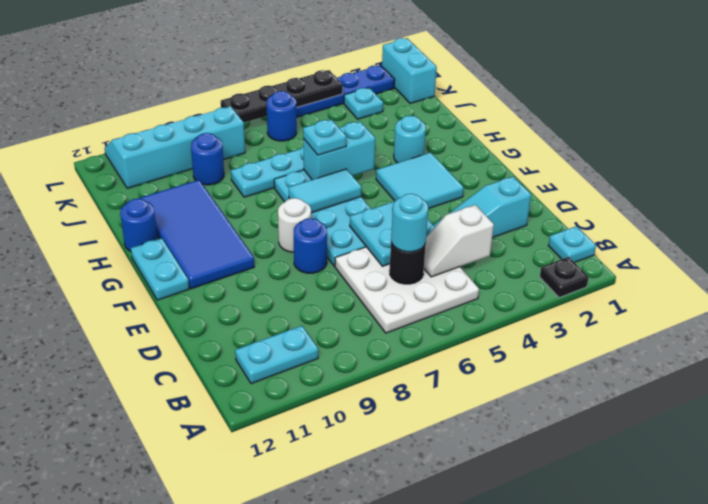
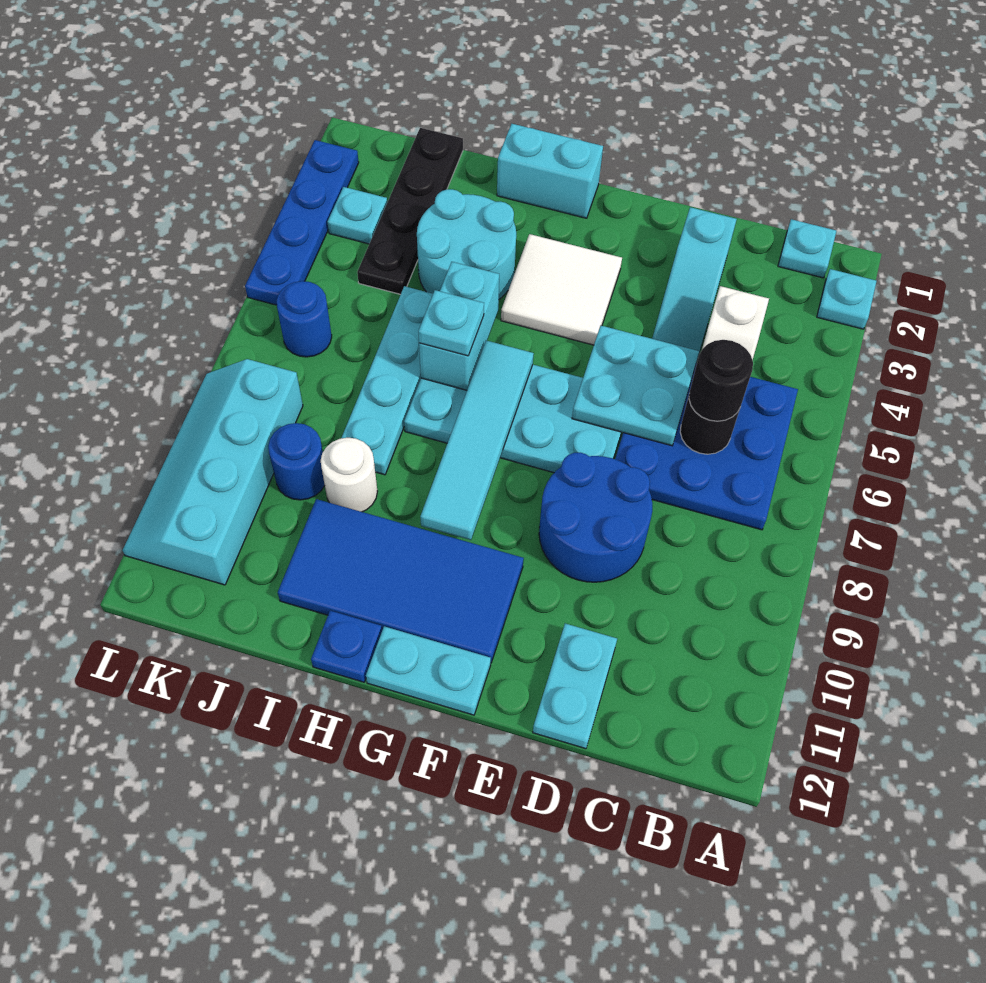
black plate A2 level 1 -> cyan plate A2 level 1
white plate B5:D7 level 1 -> blue plate B5:D7 level 1
cyan plate B10:B11 level 1 -> cyan plate D11:D12 level 1
cyan round brick C6 level 3 -> black round brick C6 level 3
blue round brick E8 level 1 -> blue round brick D8:E9 level 1
cyan tile F3:G4 level 1 -> white tile F3:G4 level 1
white round brick F8 level 1 -> white round brick I9 level 1
cyan tile G6:G7 level 2 -> cyan tile G6:G9 level 2
cyan round brick H3 level 1 -> cyan round brick H3:I4 level 1
blue round brick H12 level 1 -> blue plate H12 level 1
cyan brick K1:L1 level 1 -> cyan brick G1:H1 level 1
black plate L4:L7 level 2 -> black plate J1:J4 level 1

